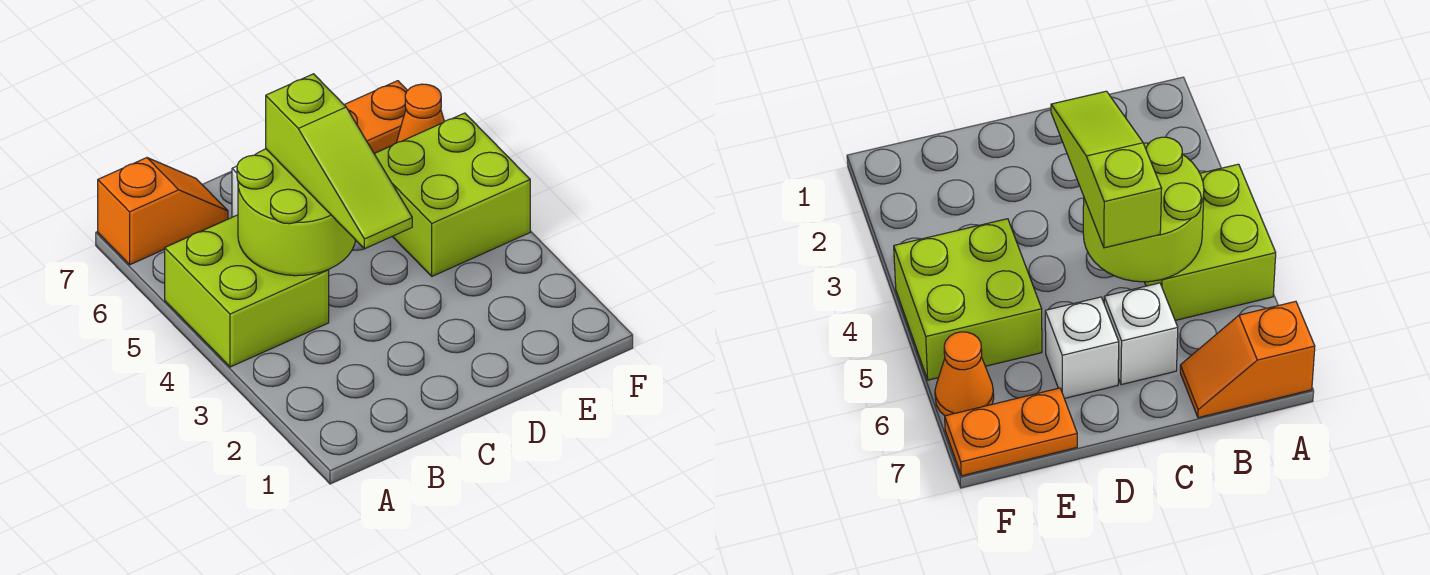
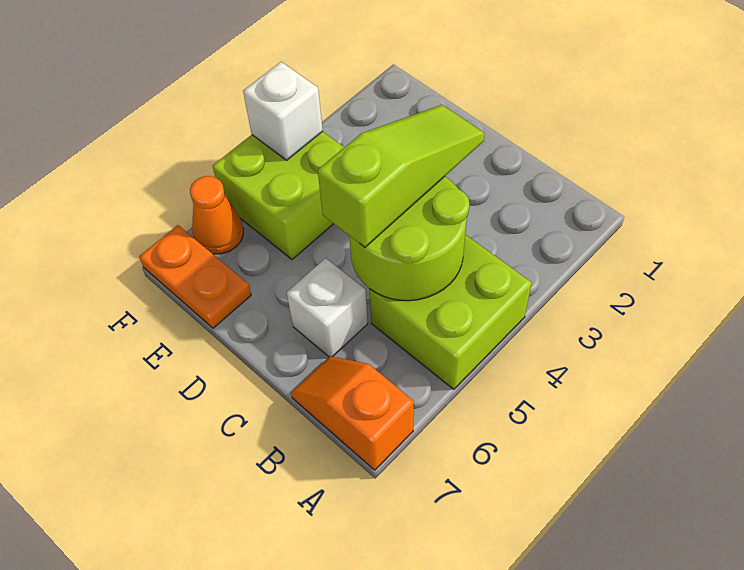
white brick D6 level 1 -> white brick F4 level 2

